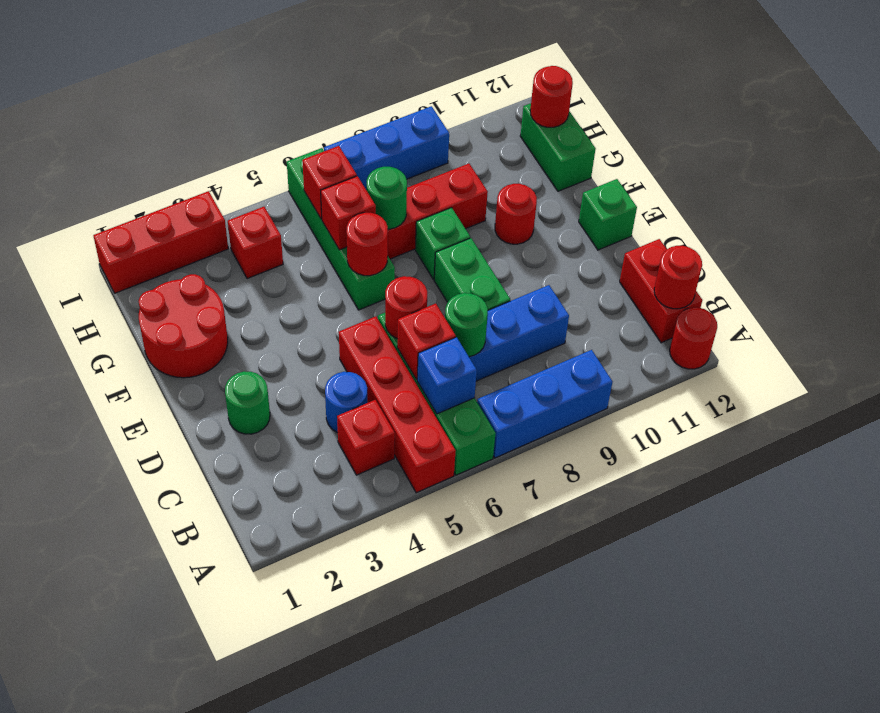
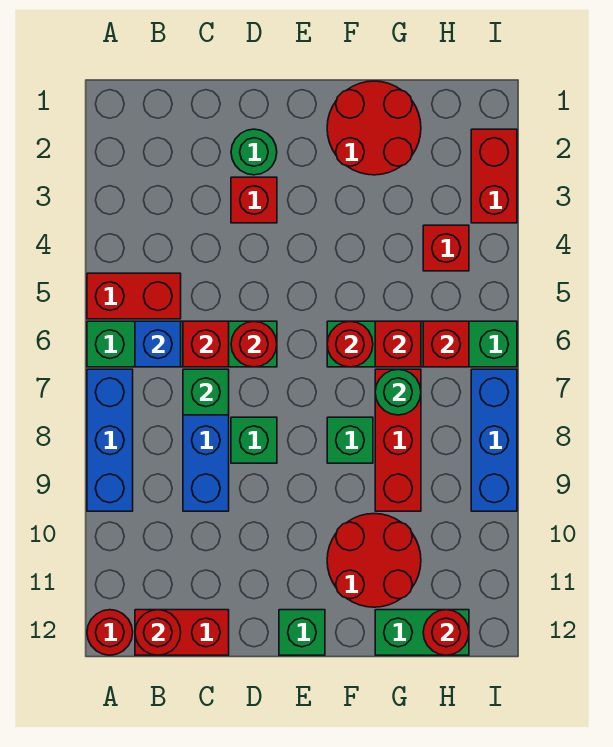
red brick A5:D5 level 1 -> red brick A5:B5 level 1
red brick B4 level 1 -> red brick D3 level 1
blue round brick C4 level 1 -> none
green round brick C7 level 2 -> green brick C7 level 2
green brick D8:E8 level 1 -> green brick D8 level 1
red round brick F10 level 1 -> red round brick F10:G11 level 1
red brick I1:I3 level 1 -> red brick I2:I3 level 1

